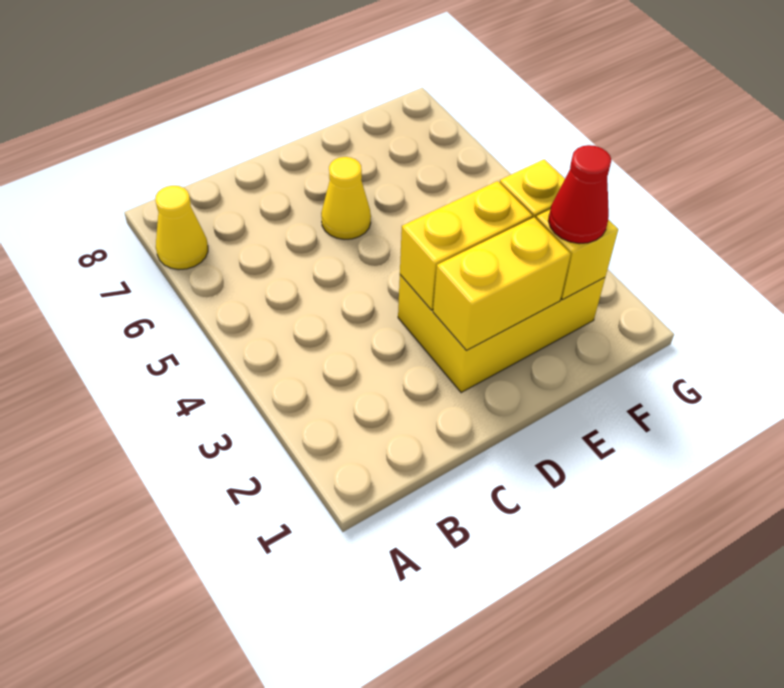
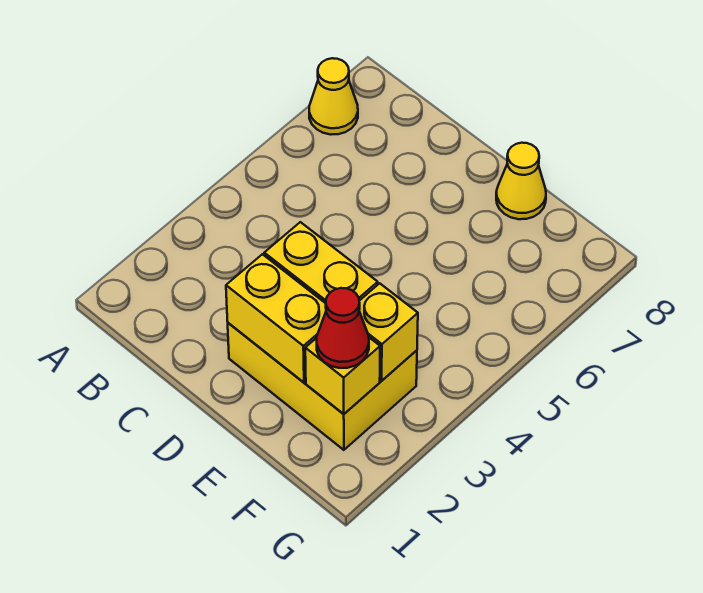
yellow cone D6 level 1 -> yellow cone E8 level 1

